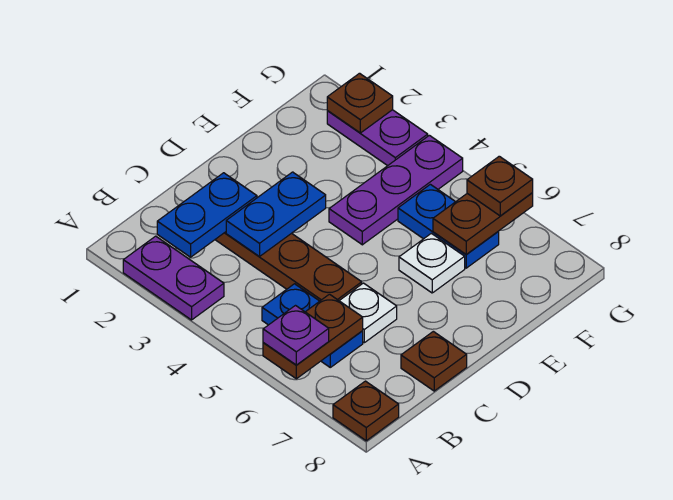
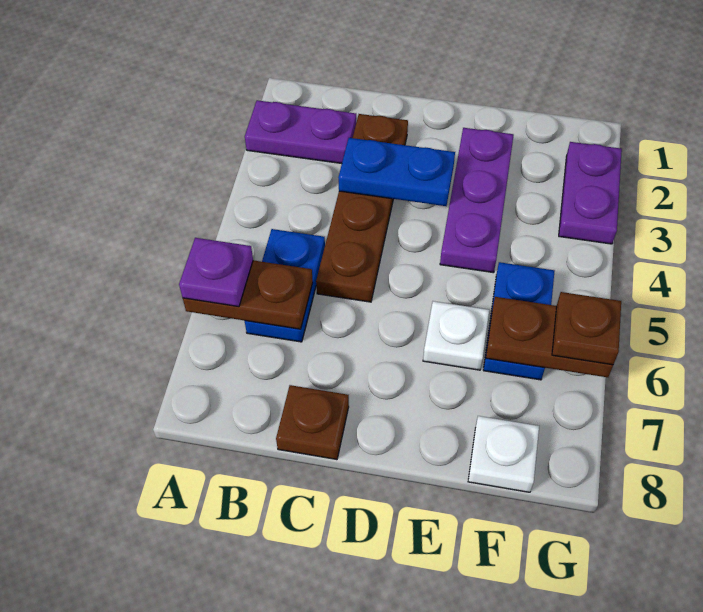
purple plate A2:A3 level 1 -> purple plate A2:B2 level 1
brown plate A8 level 1 -> none
blue plate B2:C2 level 2 -> none
white plate C6 level 1 -> white plate F8 level 1
purple plate E4:G4 level 1 -> purple plate E2:E4 level 1
brown plate G2 level 2 -> none

